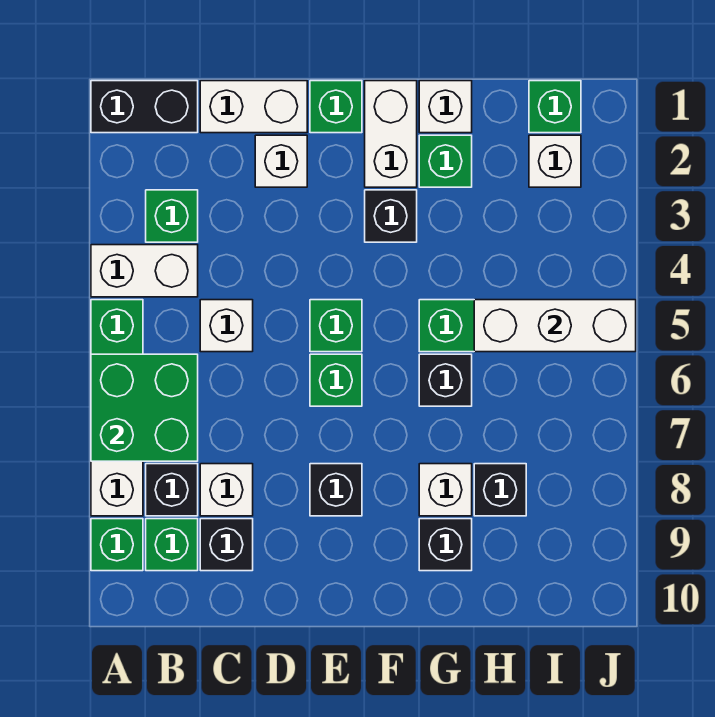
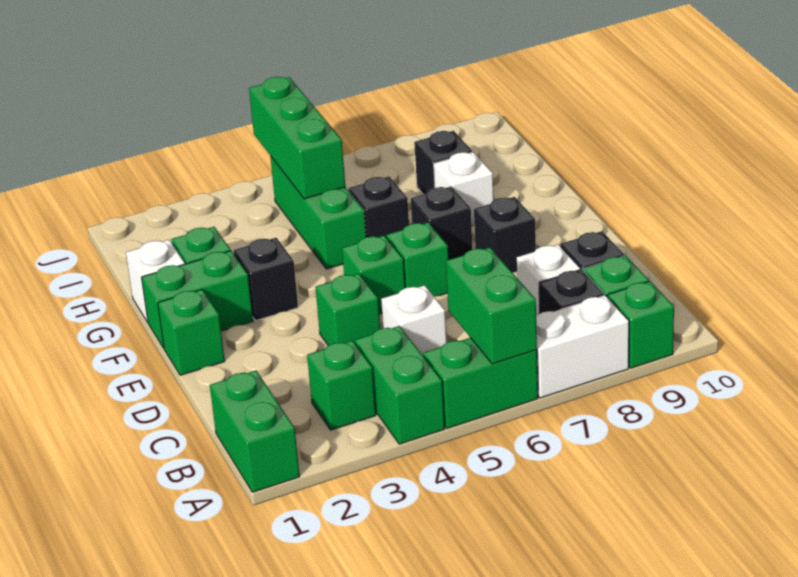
black brick A1:B1 level 1 -> green brick A1:B1 level 1
white brick A4:B4 level 1 -> green brick A4:B4 level 1
green brick A6:B7 level 2 -> green brick A6:B6 level 2
white brick C1:D1 level 1 -> none
white brick D2 level 1 -> none
white brick F1:F2 level 1 -> green brick F1:F2 level 1
black brick G9 level 1 -> black brick F7 level 1
white brick H5:J5 level 2 -> green brick H5:J5 level 2
green brick I1 level 1 -> green brick D4 level 1
white brick I2 level 1 -> none

